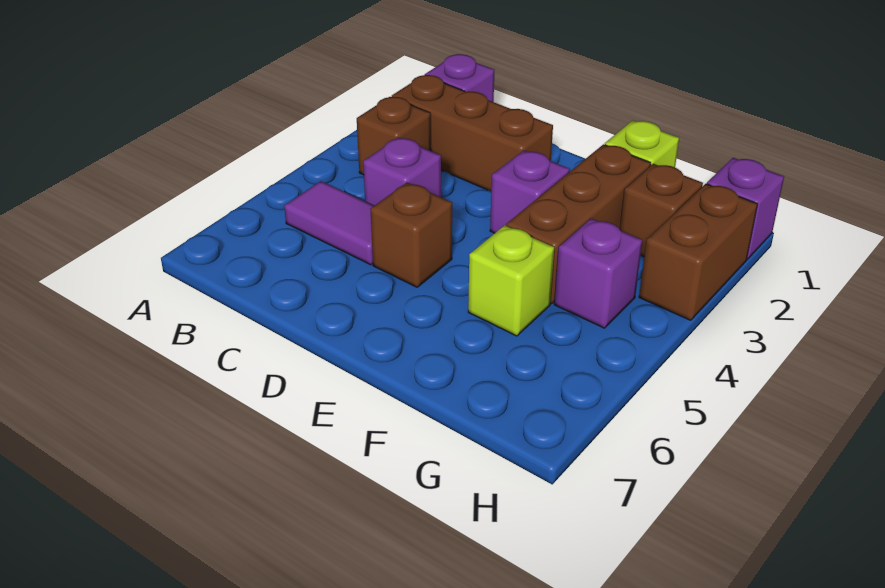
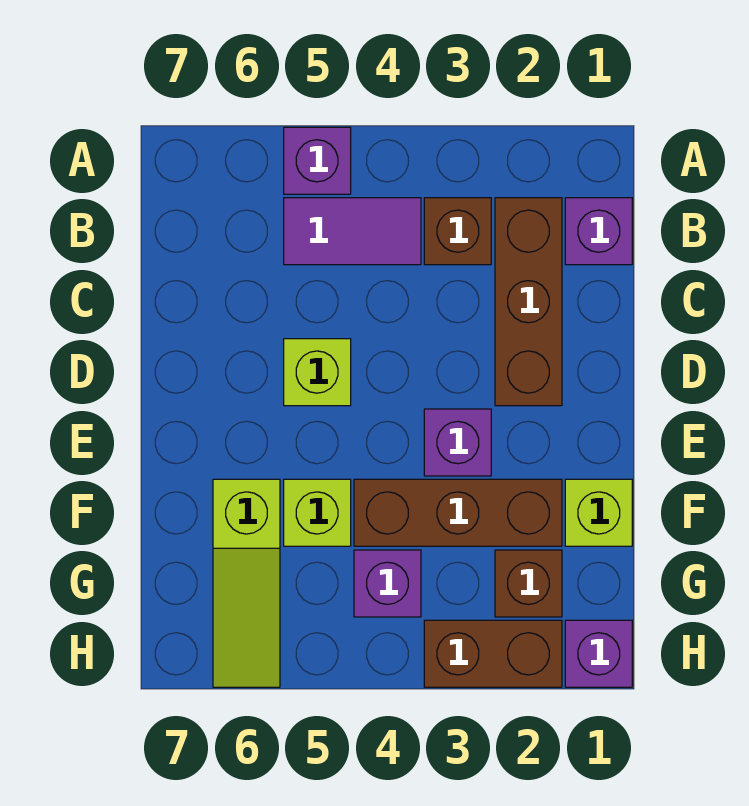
purple tile B5:C5 level 1 -> purple tile B4:B5 level 1
purple brick C4 level 1 -> purple brick A5 level 1
brown brick D5 level 1 -> lime brick D5 level 1
none -> lime slope F6:H6 level 1 top F

